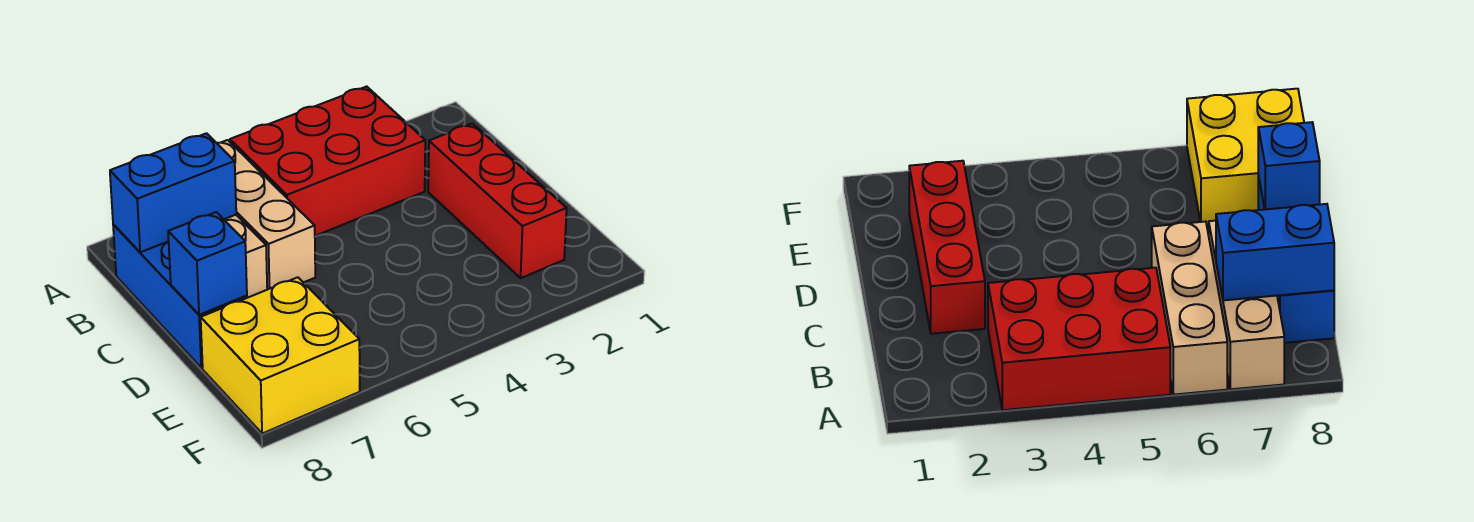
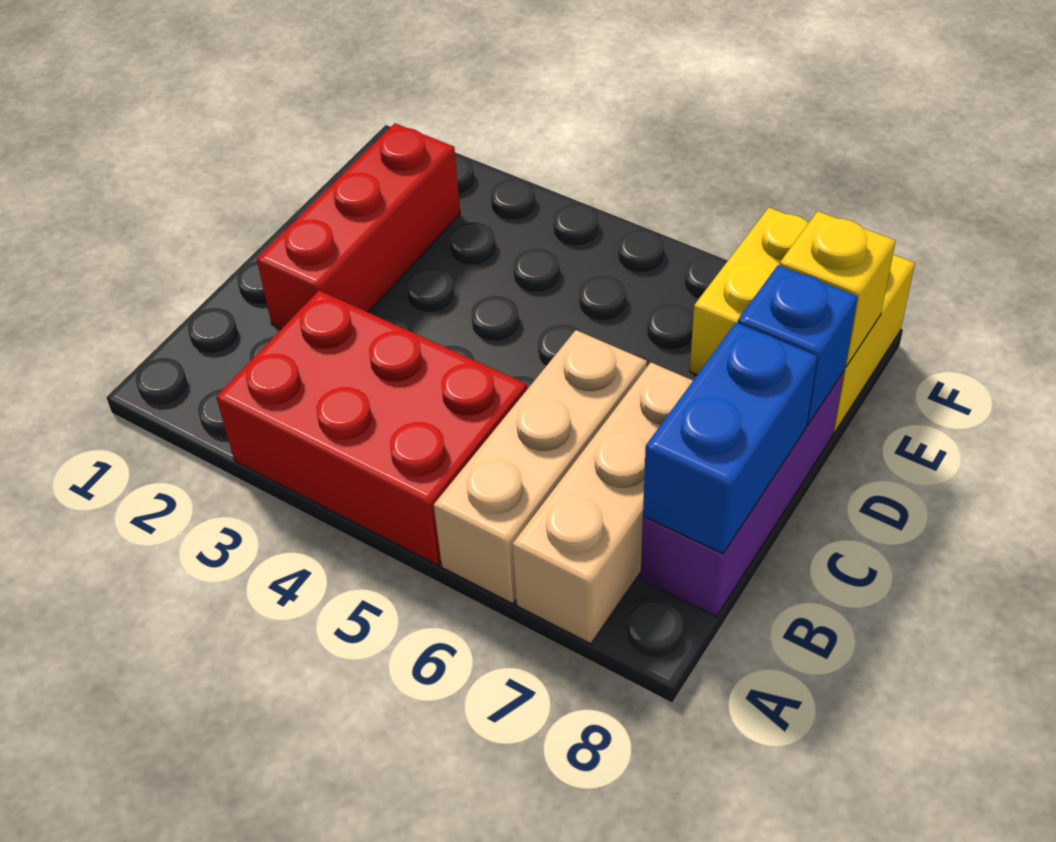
blue brick B7:B8 level 2 -> blue brick B8:C8 level 2
blue brick B8:D8 level 1 -> purple brick B8:D8 level 1
none -> yellow brick E8 level 2

